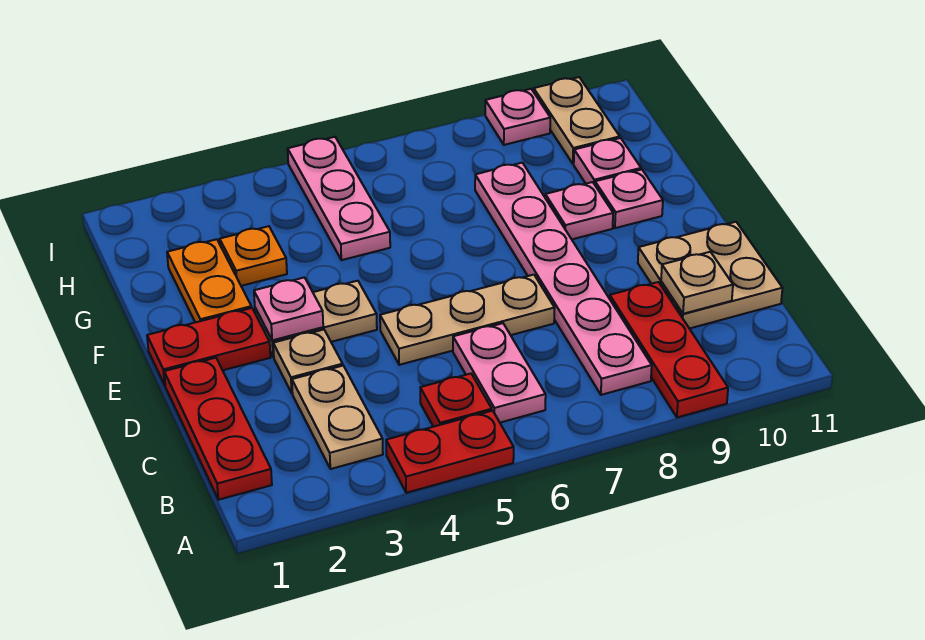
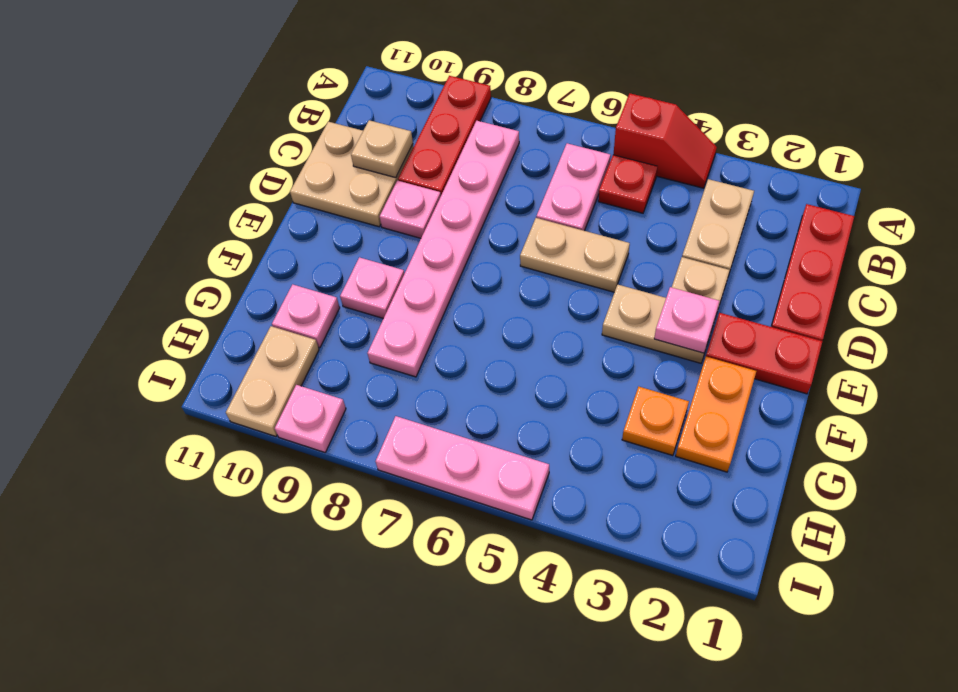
red plate A4:A5 level 1 -> red slope A4:A5 level 1 top 5
tan plate D5:D7 level 1 -> tan plate D5:D6 level 1
pink plate F10 level 1 -> pink plate D9 level 1
pink plate G5:I5 level 1 -> pink plate I5:I7 level 1

